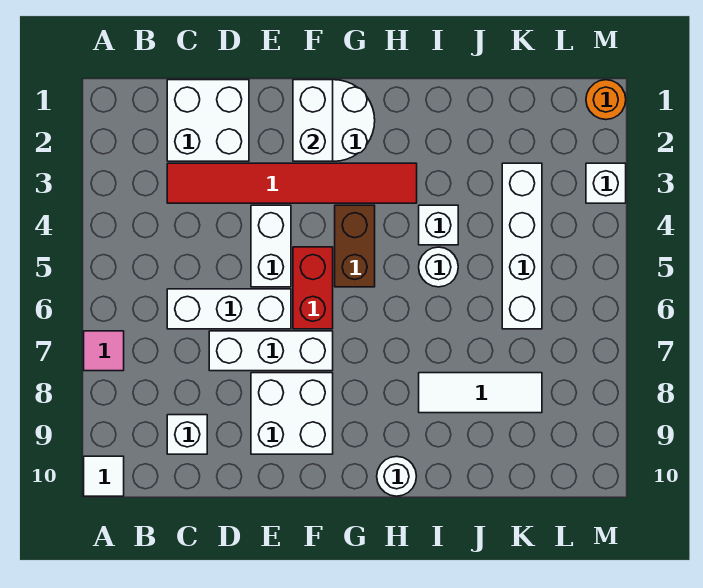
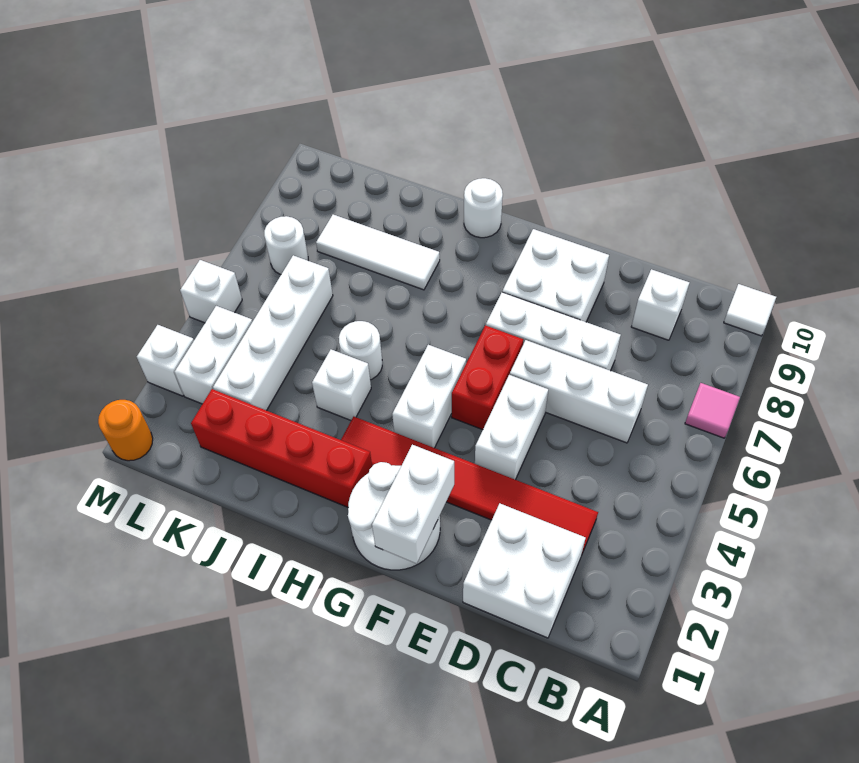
brown brick G4:G5 level 1 -> white brick G4:G5 level 1
none -> red brick H2:K2 level 1
none -> white brick L3:L4 level 1
none -> white round brick L7 level 1
none -> white brick M5 level 1

